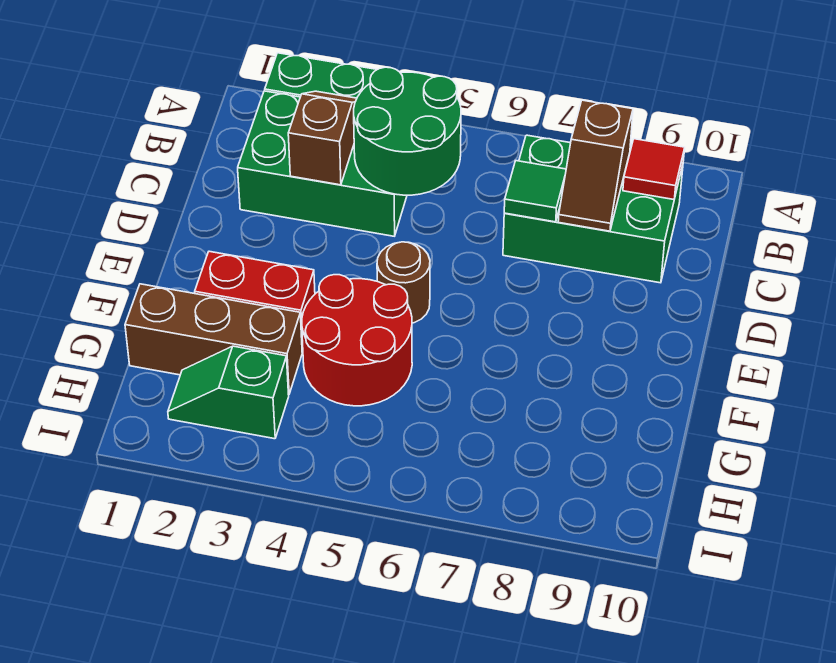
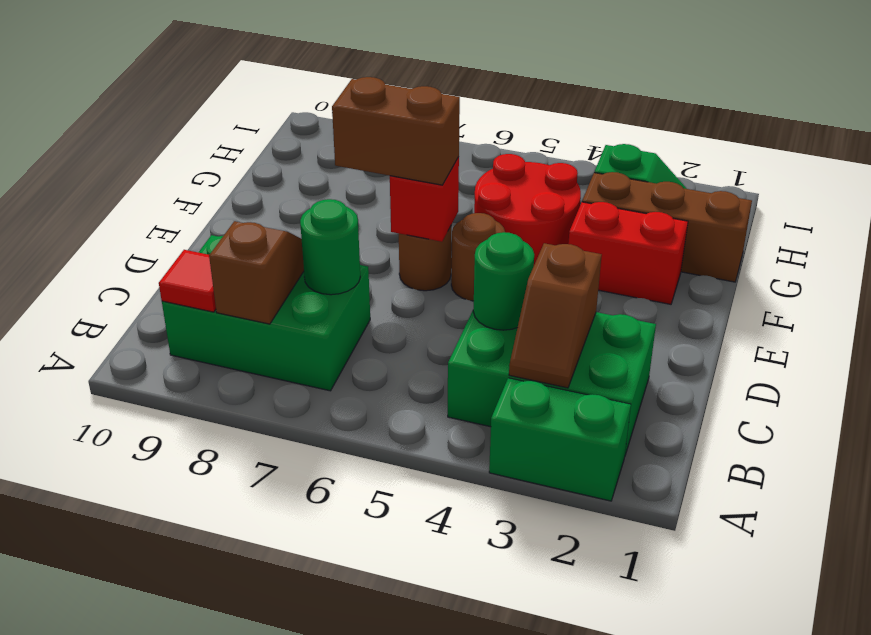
green round brick B4:C5 level 2 -> green round brick C4 level 2
green tile C7 level 2 -> green round brick C7 level 2
none -> brown round brick E6 level 1
none -> red brick E6 level 2
none -> brown brick E6:E7 level 3

